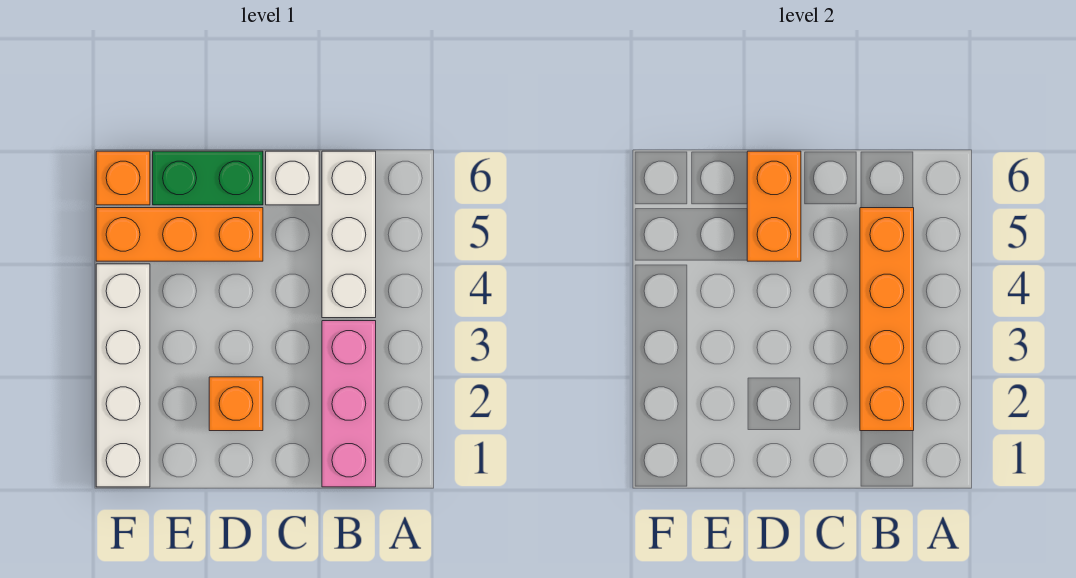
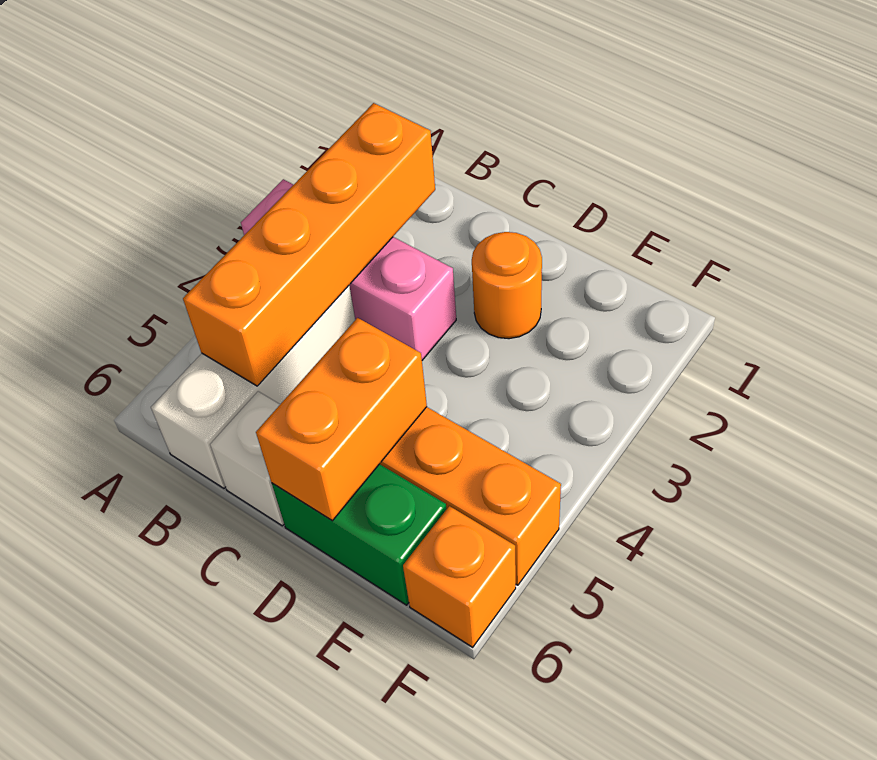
pink brick B1:B3 level 1 -> pink brick A3:C3 level 1
orange brick D2 level 1 -> orange round brick D2 level 1
white brick F1:F4 level 1 -> none

